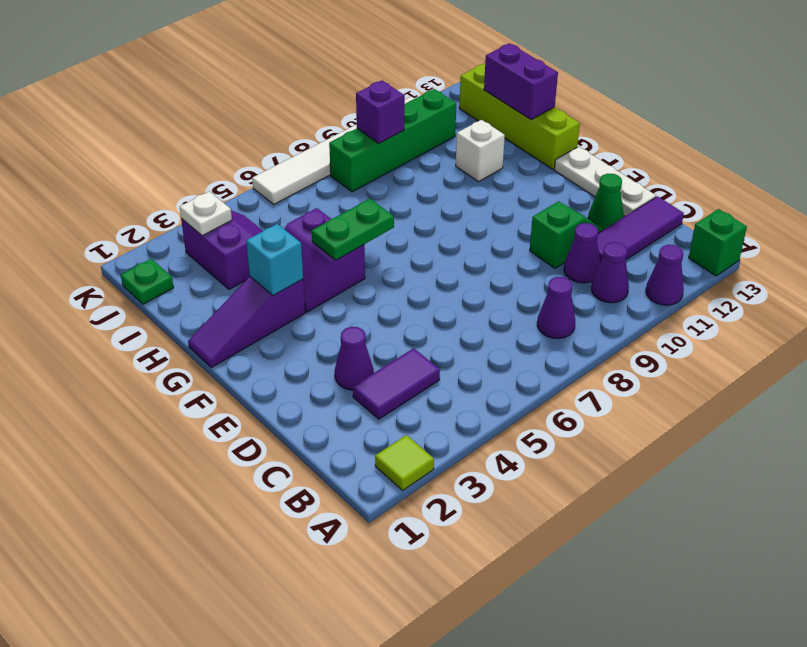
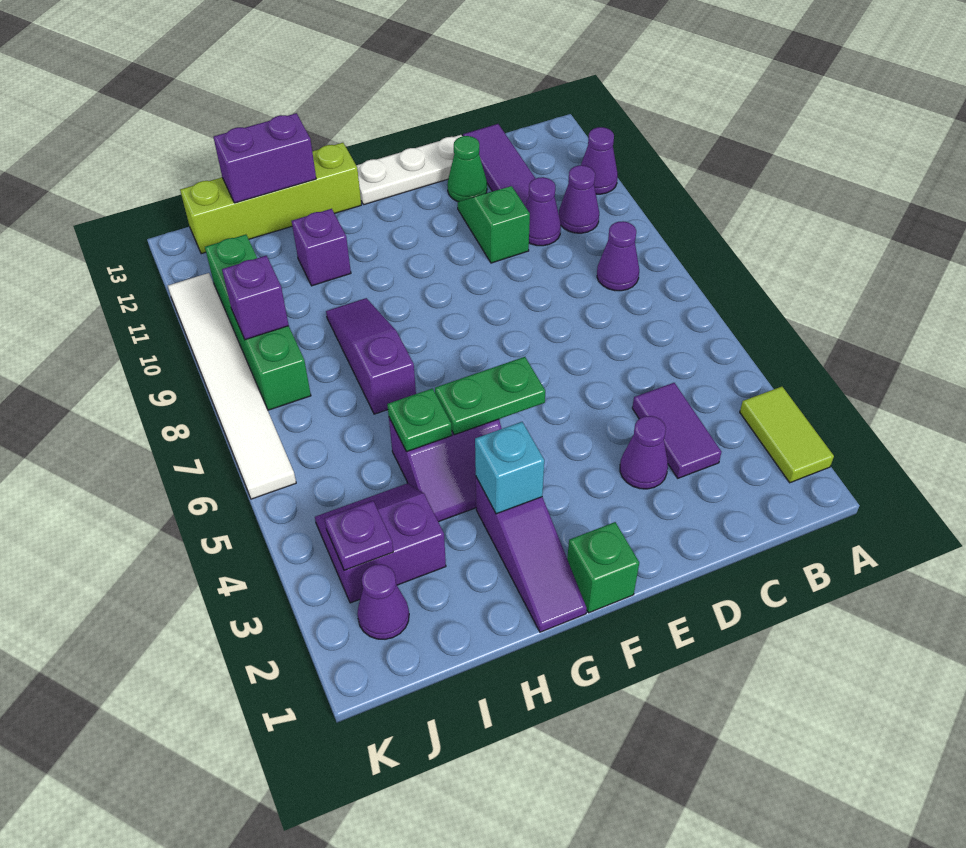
lime tile A2 level 1 -> lime tile A2:A3 level 1
green brick A13 level 1 -> green brick F1 level 1
green plate G5:G6 level 2 -> green plate F5:G5 level 2
none -> purple slope H7:H9 level 1 top 7
white brick H11 level 1 -> purple brick H11 level 1
green plate J1 level 1 -> green plate H5 level 2
none -> purple cone J2 level 1
white plate J3 level 2 -> purple plate J3 level 2

